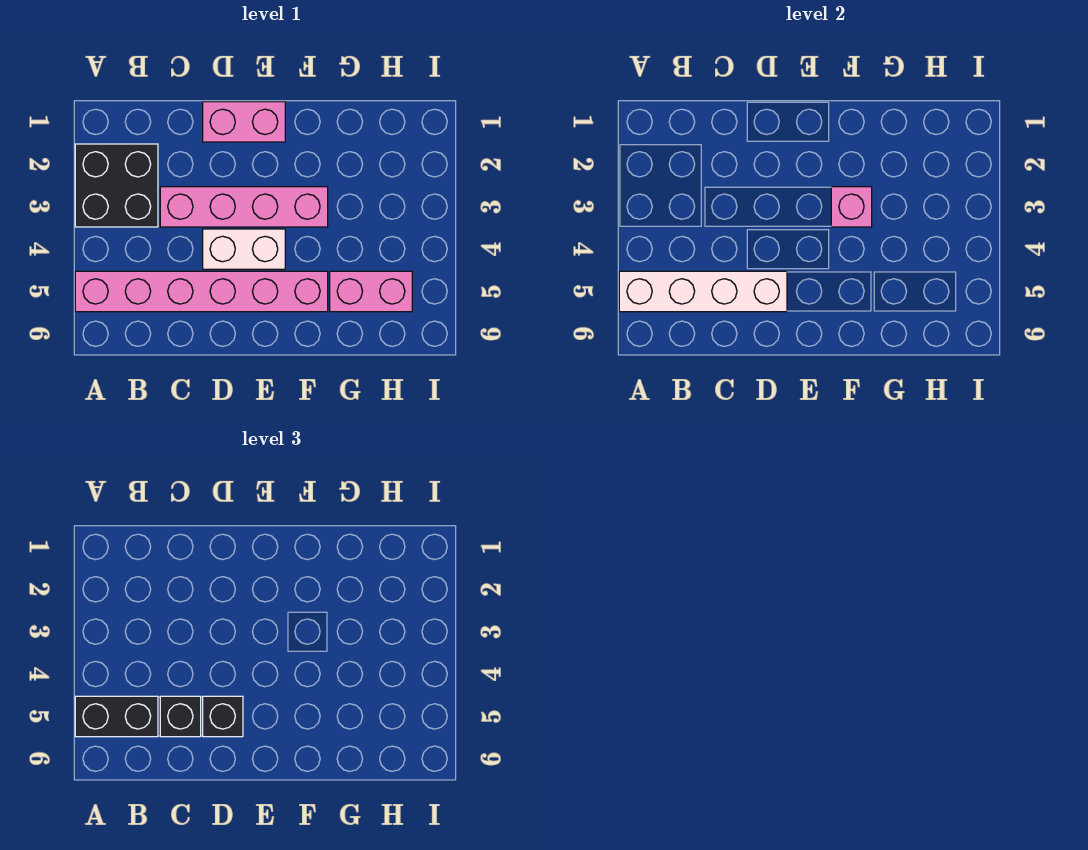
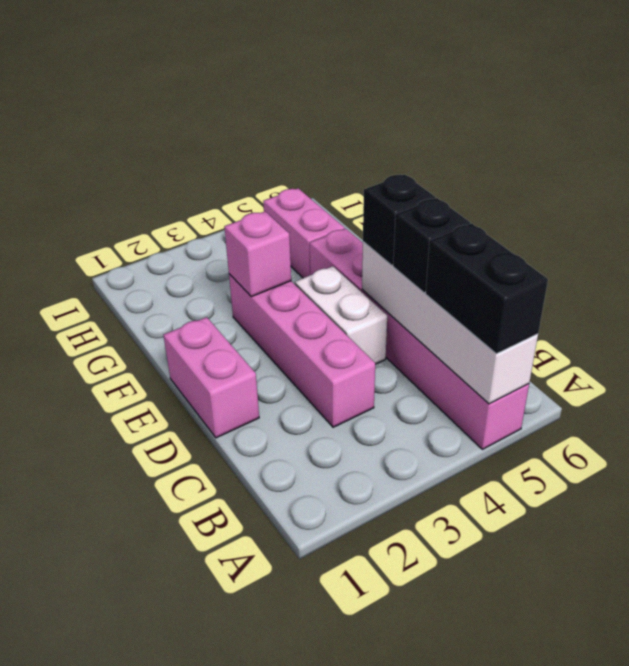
black brick A2:B3 level 1 -> none

